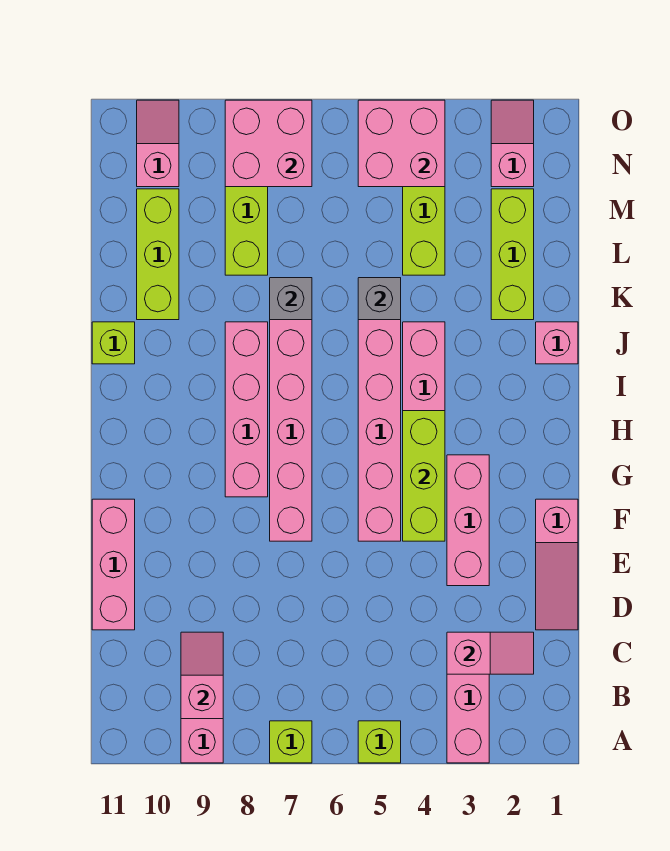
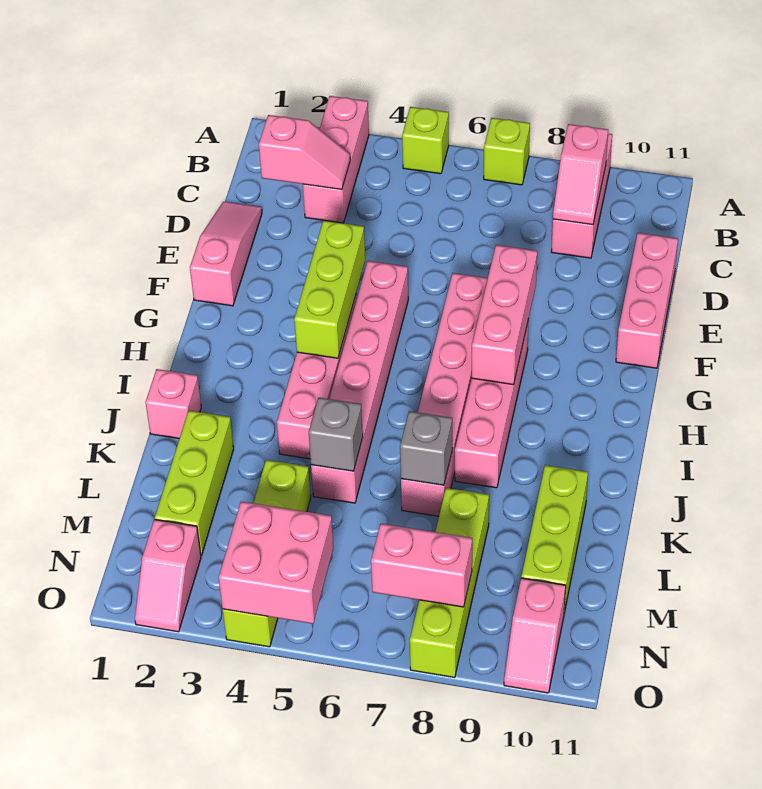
pink slope C2:C3 level 2 top 3 -> pink slope C2:C3 level 2 top 2
pink brick E3:G3 level 1 -> pink brick F8:H8 level 2
lime brick J11 level 1 -> none
pink brick N7:O8 level 2 -> pink brick N7:N8 level 2

